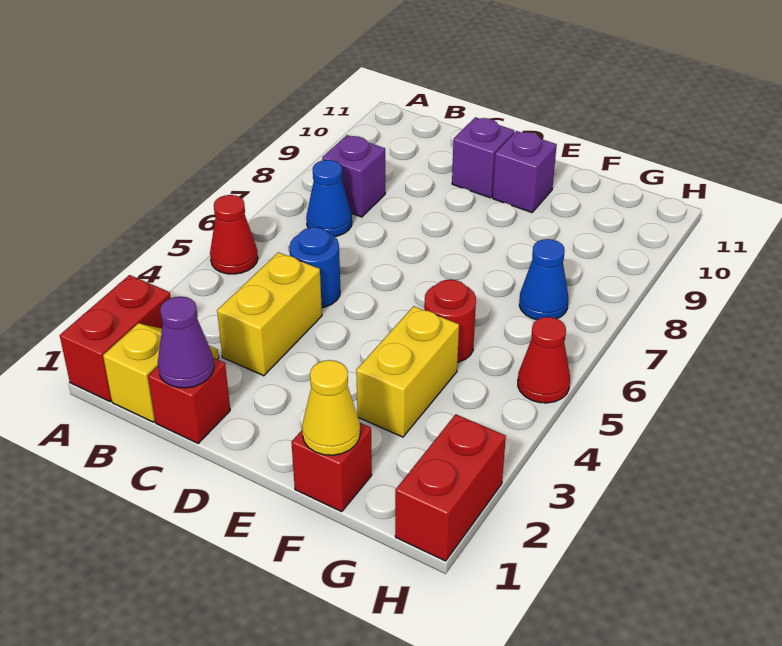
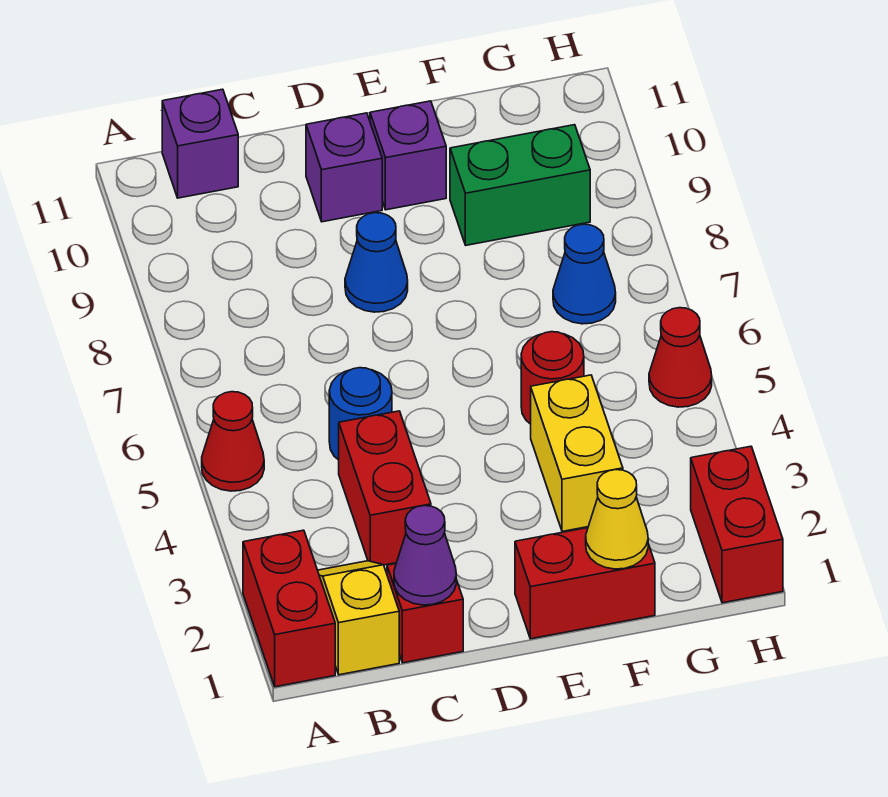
blue cone B7 level 1 -> blue cone D8 level 1
purple brick B8 level 1 -> purple brick B11 level 1
yellow brick C3:C4 level 1 -> red brick C3:C4 level 1
red brick F1 level 1 -> red brick E1:F1 level 1
none -> green brick F9:G9 level 1

